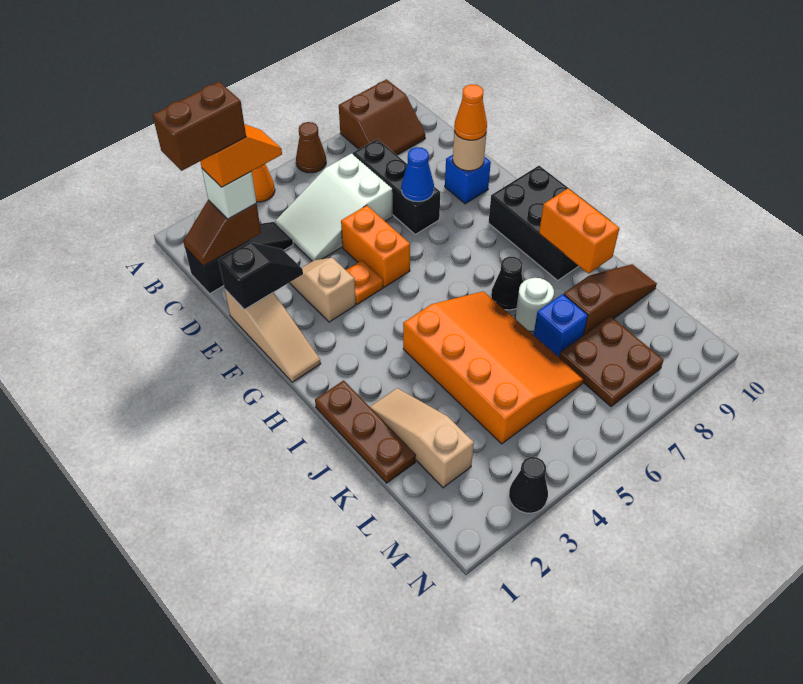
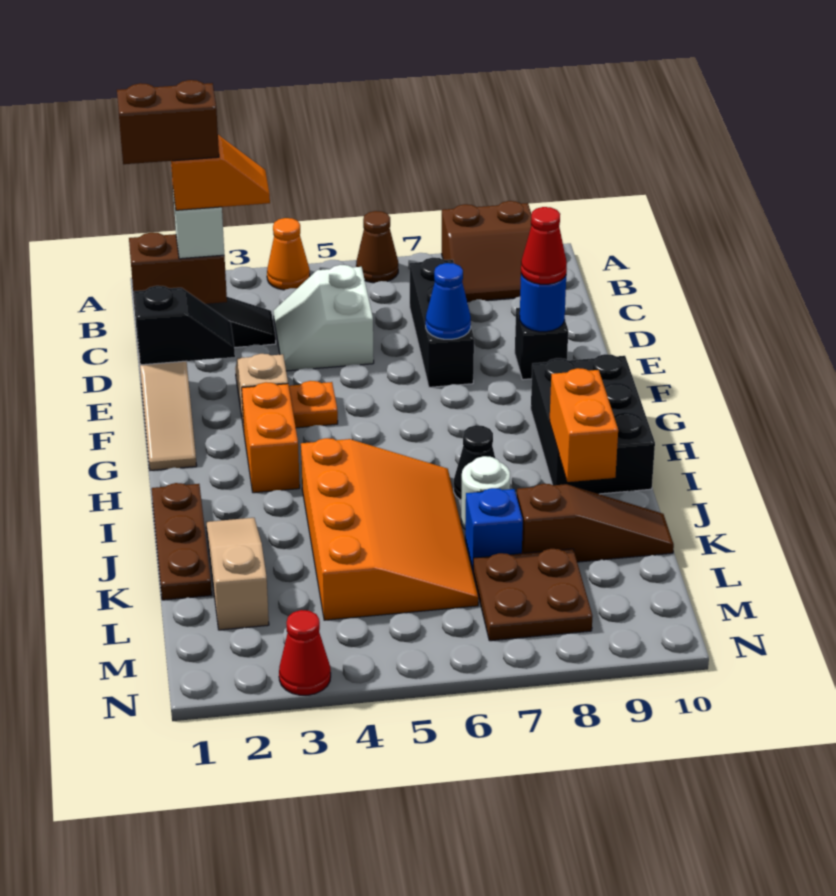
brown slope C1:C2 level 2 top 2 -> brown brick C1:C2 level 2
white slope C4:D6 level 1 top 6 -> white slope C4:D5 level 1 top 5
orange brick E5:F5 level 1 -> orange brick G3:H3 level 1
blue brick E9 level 1 -> black brick E9 level 1
tan round brick E9 level 2 -> blue round brick E9 level 2
orange cone E9 level 3 -> red cone E9 level 3
black cone N3 level 1 -> red cone N3 level 1

